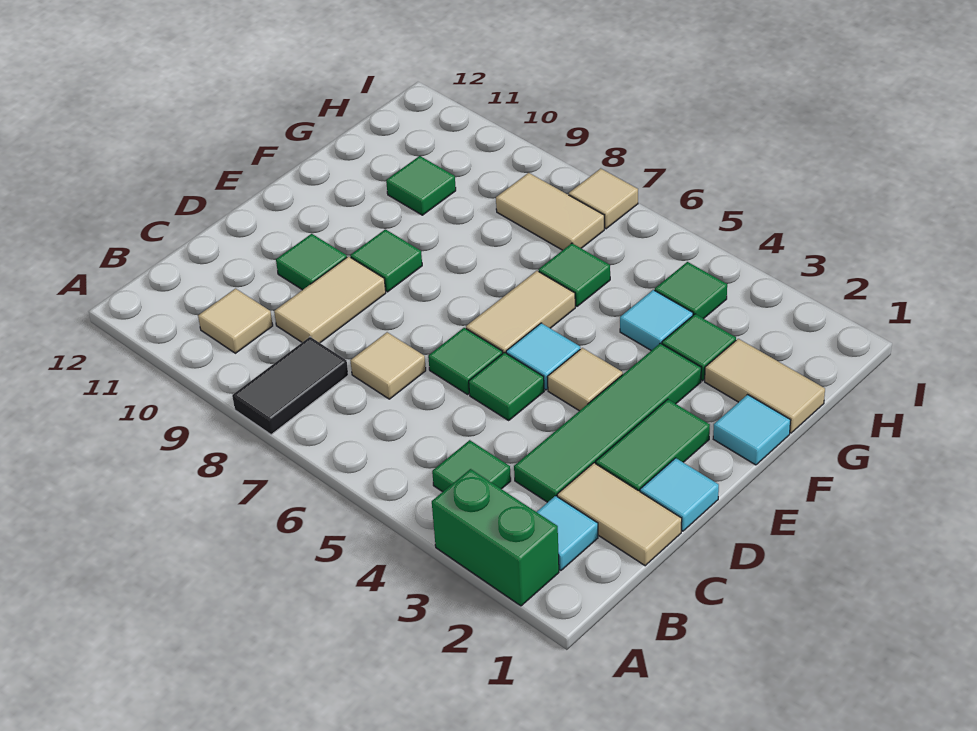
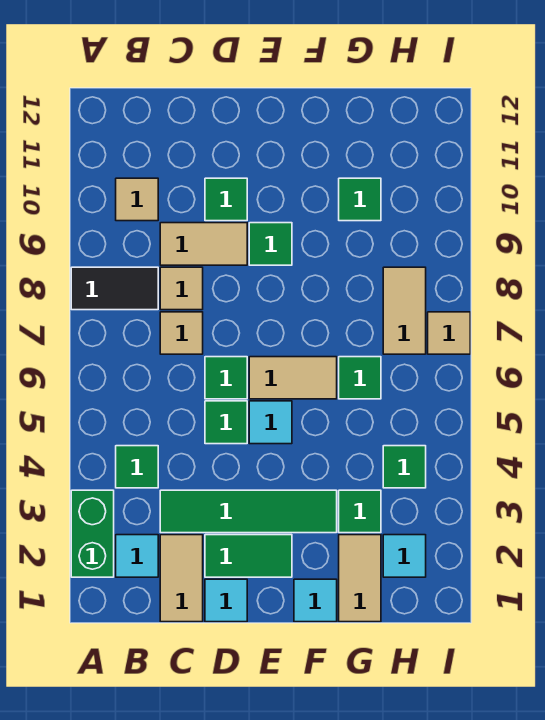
tan tile E4 level 1 -> tan tile C8 level 1
cyan tile G4 level 1 -> cyan tile H2 level 1

